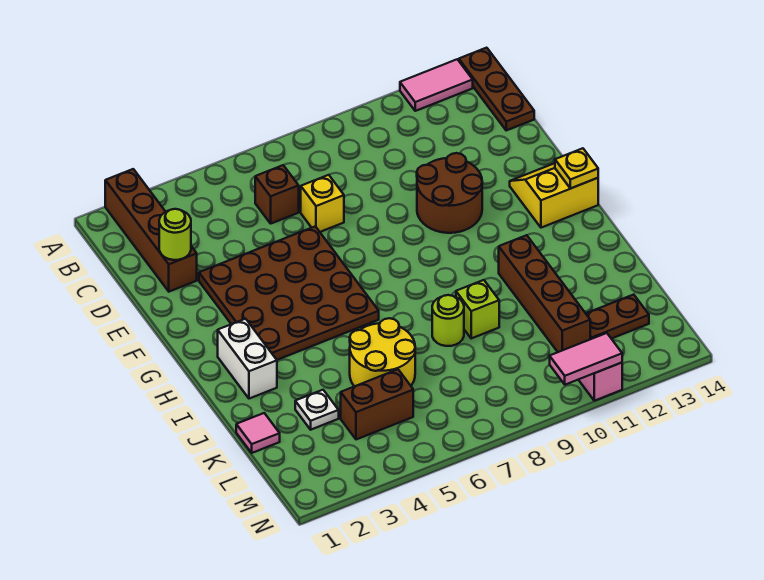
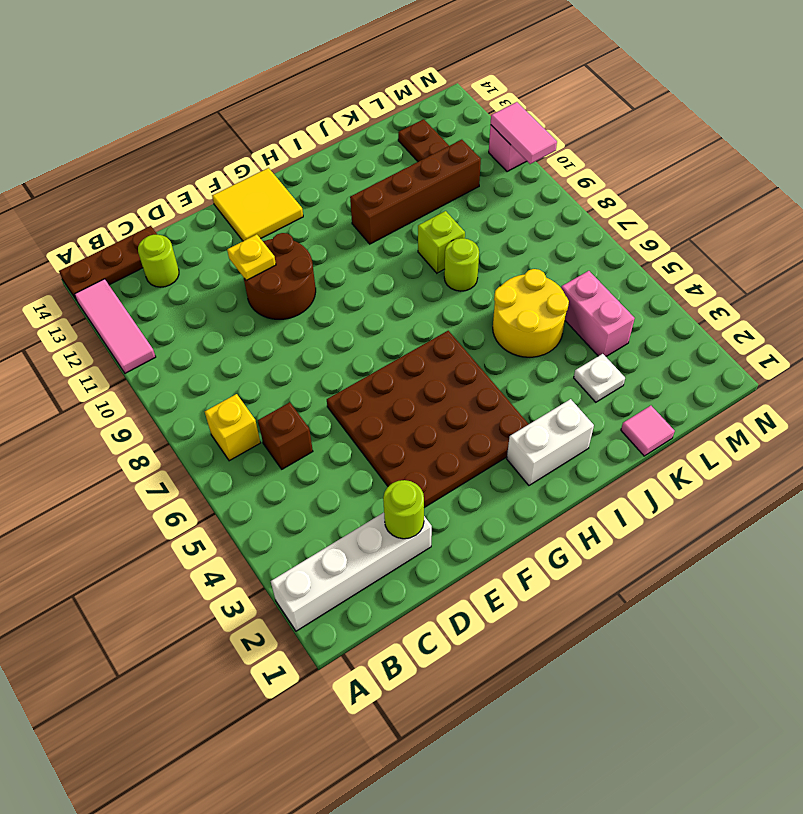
brown brick A2:D2 level 1 -> white brick A2:D2 level 1
pink tile A12:A13 level 1 -> pink tile A11:A13 level 1
none -> lime round brick C13 level 1
yellow brick D7 level 1 -> yellow brick B7 level 1
yellow slope F13:G14 level 1 top G -> yellow tile F13:G14 level 1
yellow plate G14 level 2 -> yellow plate E11 level 2
brown brick L4:L5 level 1 -> pink brick L4:L5 level 1

